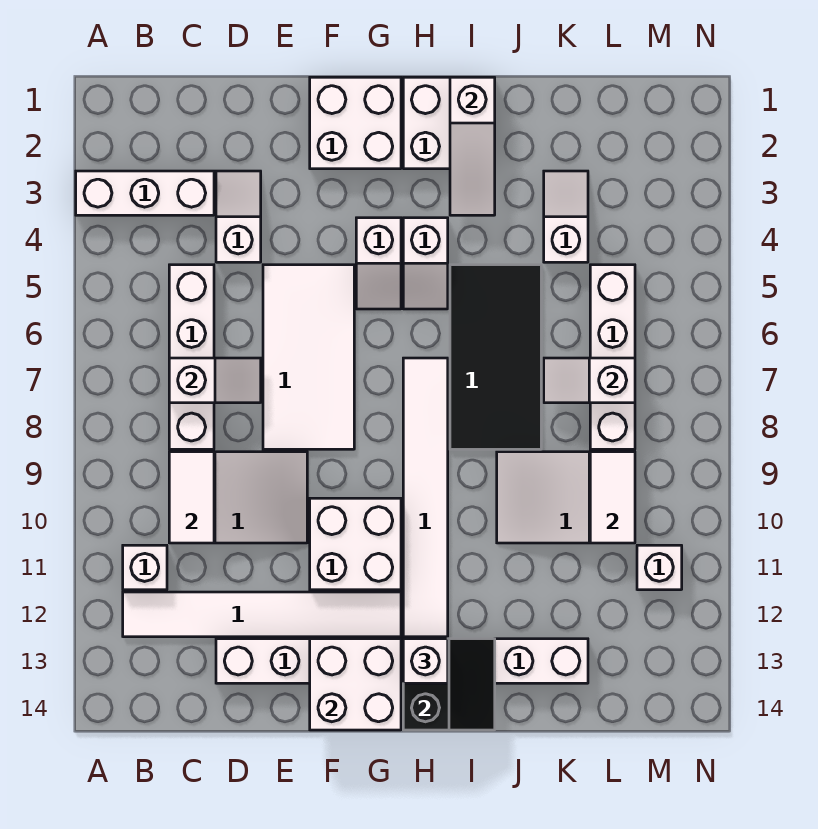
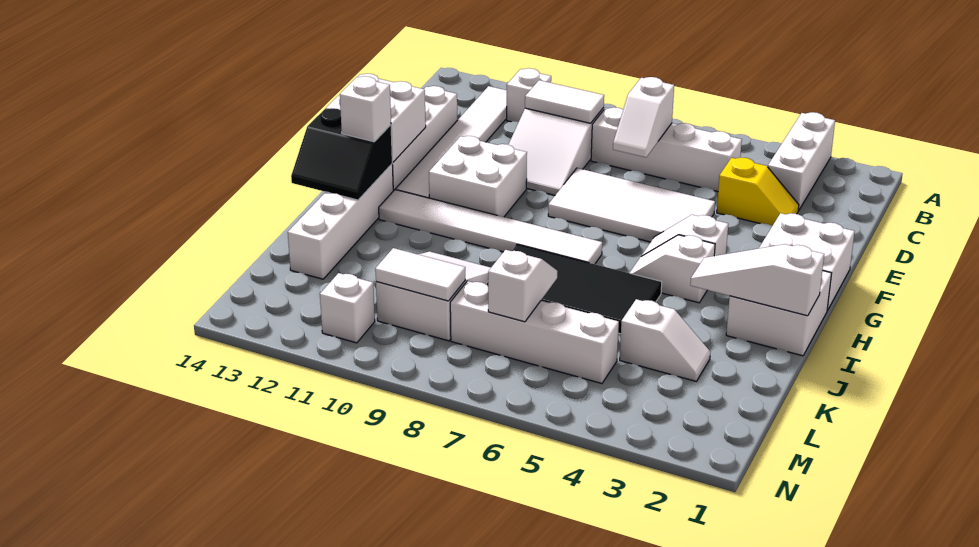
white slope D3:D4 level 1 top 4 -> yellow slope D3:D4 level 1 top 4

